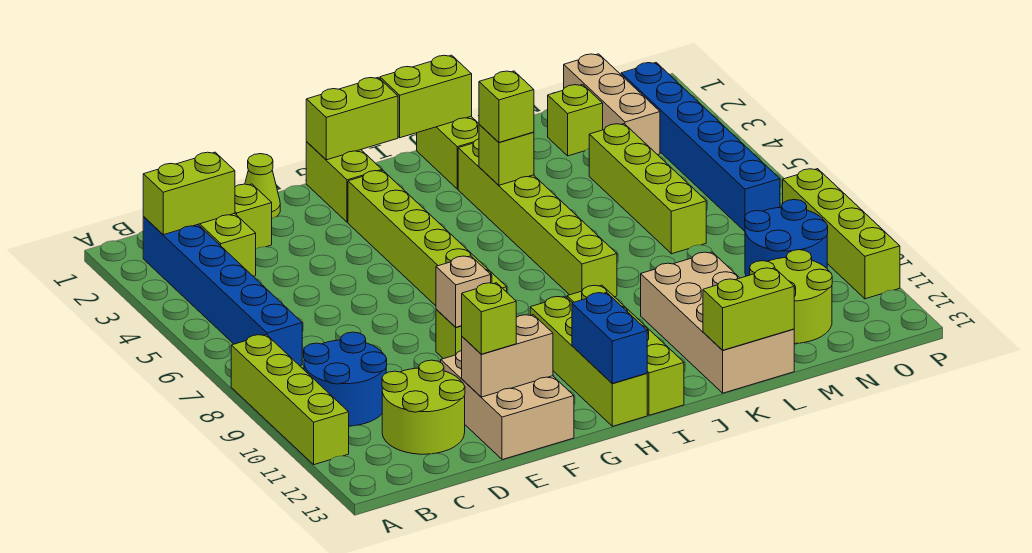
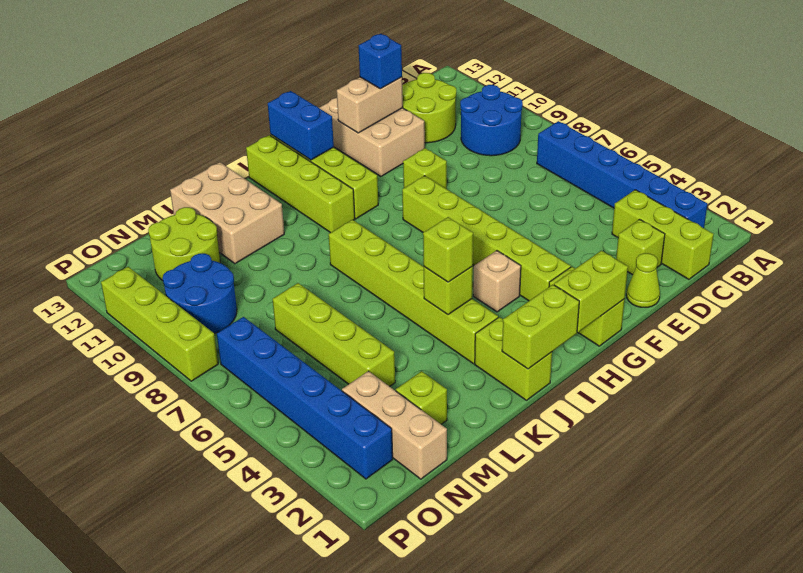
lime brick A8:A11 level 1 -> none
lime brick B2:C2 level 2 -> none
lime brick E12 level 3 -> blue brick E12 level 3
tan brick F9 level 2 -> tan brick H4 level 1
tan brick K10:L13 level 1 -> tan brick K11:L13 level 1
lime brick K13:L13 level 2 -> none

